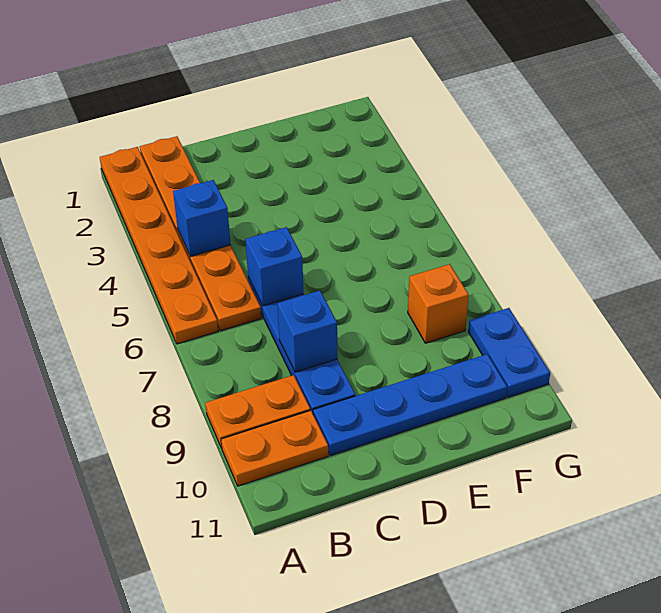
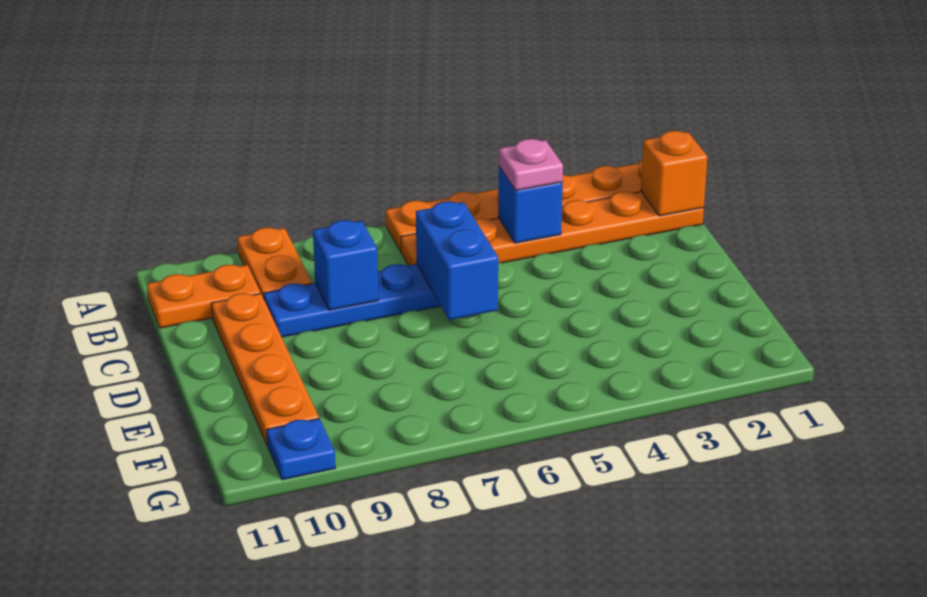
orange plate A10:B10 level 1 -> orange plate B10:B11 level 1
none -> pink plate B4 level 3
blue brick C6 level 2 -> blue brick C6:D6 level 2
blue plate C10:F10 level 1 -> orange plate C10:F10 level 1
orange brick F8 level 1 -> orange brick B1 level 2
blue plate G9:G10 level 1 -> blue plate G10 level 1

